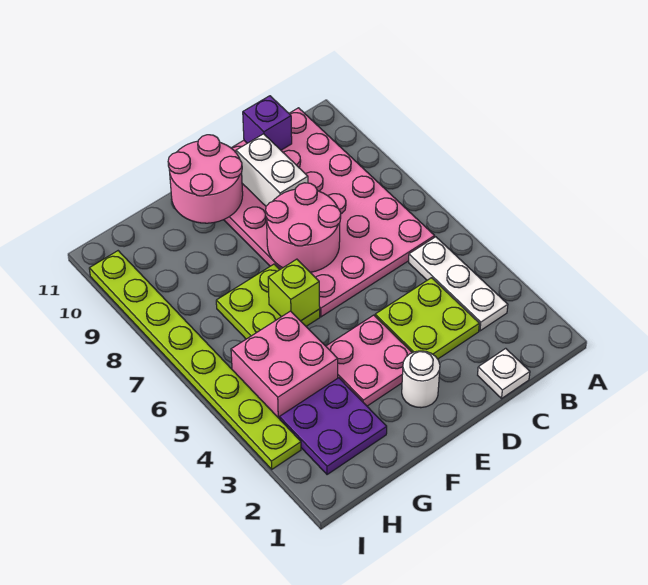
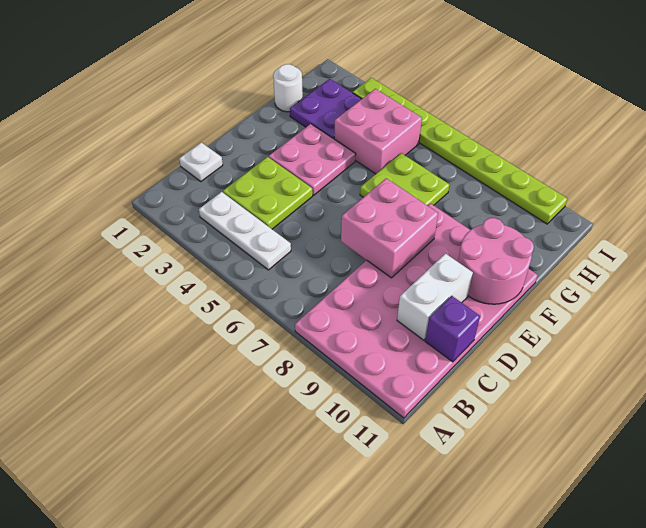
pink plate B6:E11 level 1 -> pink plate A8:F11 level 1
pink round brick D7:E8 level 2 -> pink brick D7:E8 level 2
white brick D9:D10 level 2 -> white brick C10:D10 level 2
white round brick E2 level 1 -> white round brick G1 level 1
lime brick F6 level 2 -> none

